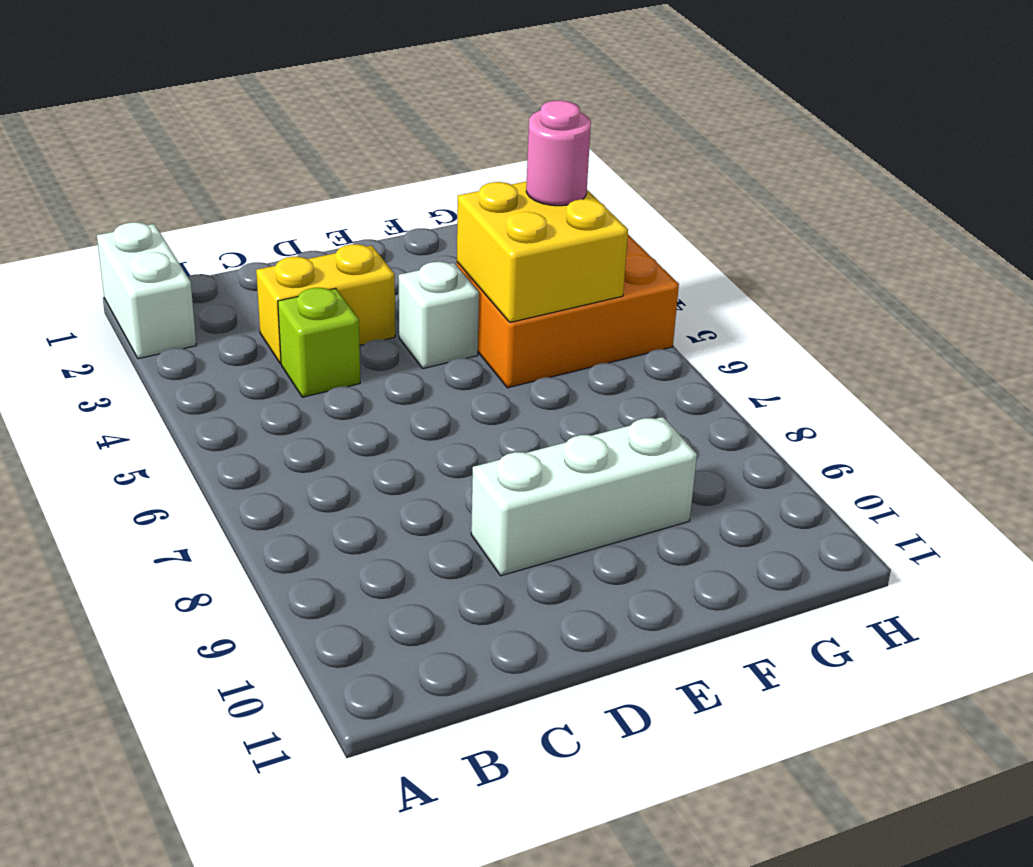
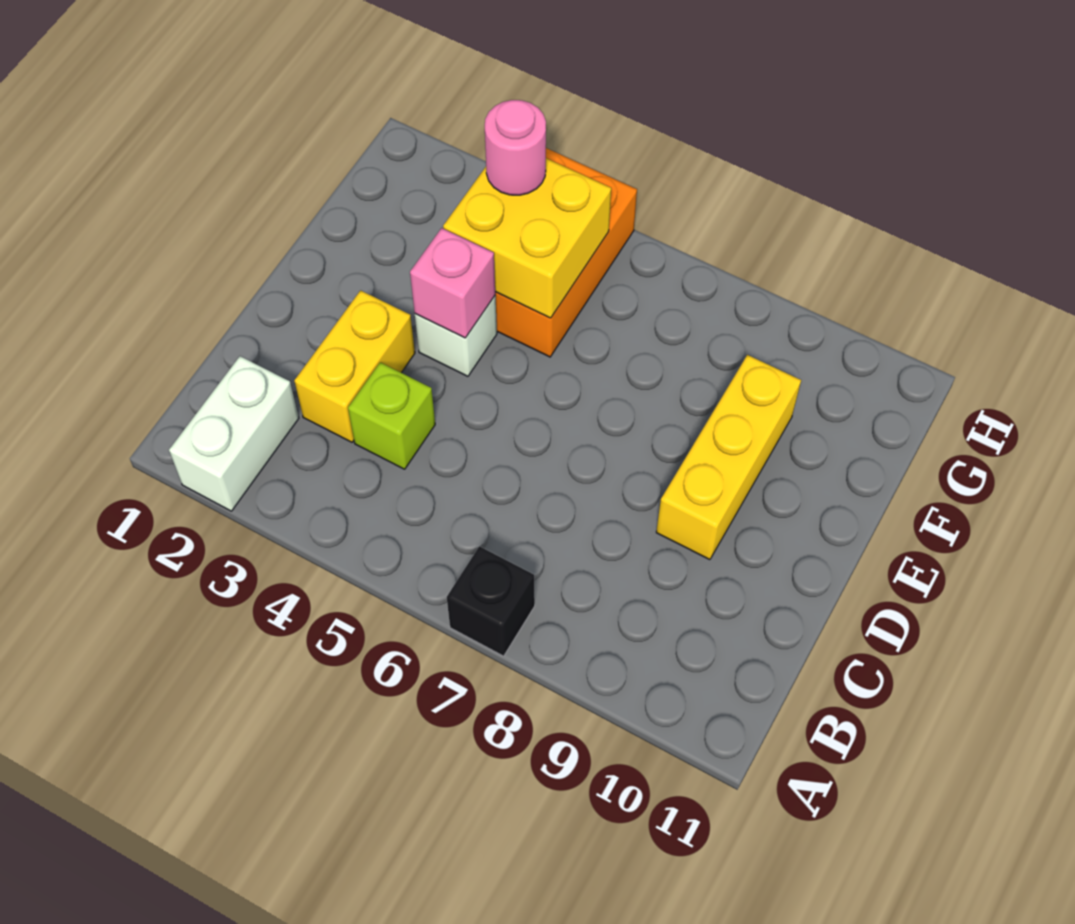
white brick A1:A2 level 1 -> white brick A2:B2 level 1
none -> black brick A7 level 1
white brick D9:F9 level 1 -> yellow brick D9:F9 level 1
none -> pink brick E4 level 2

